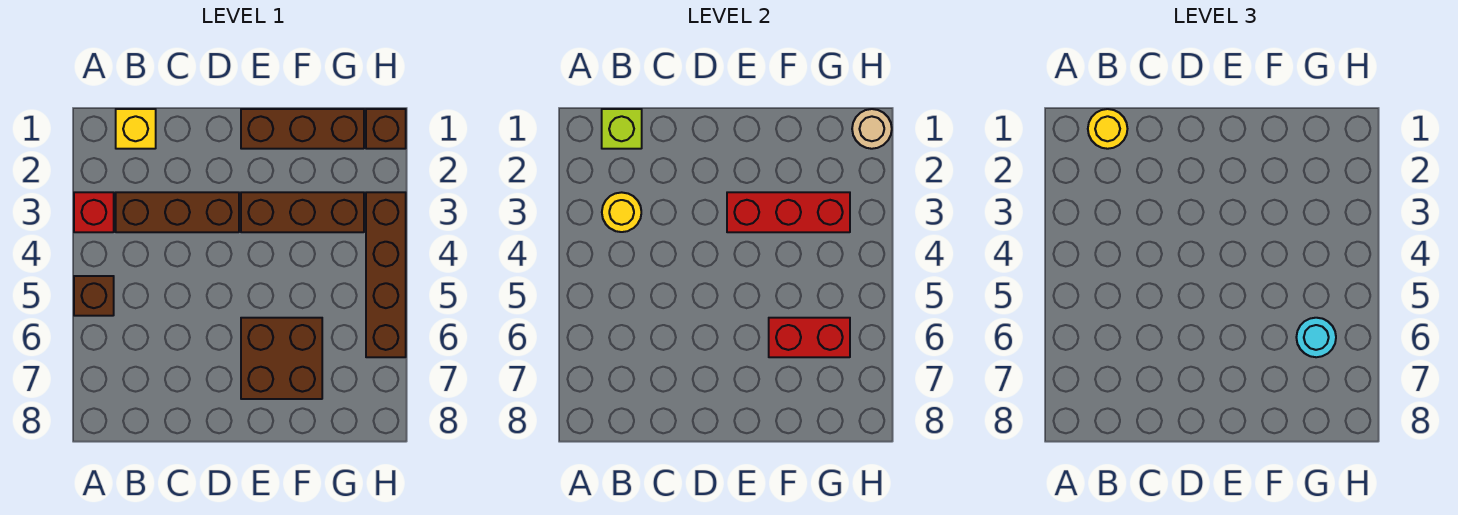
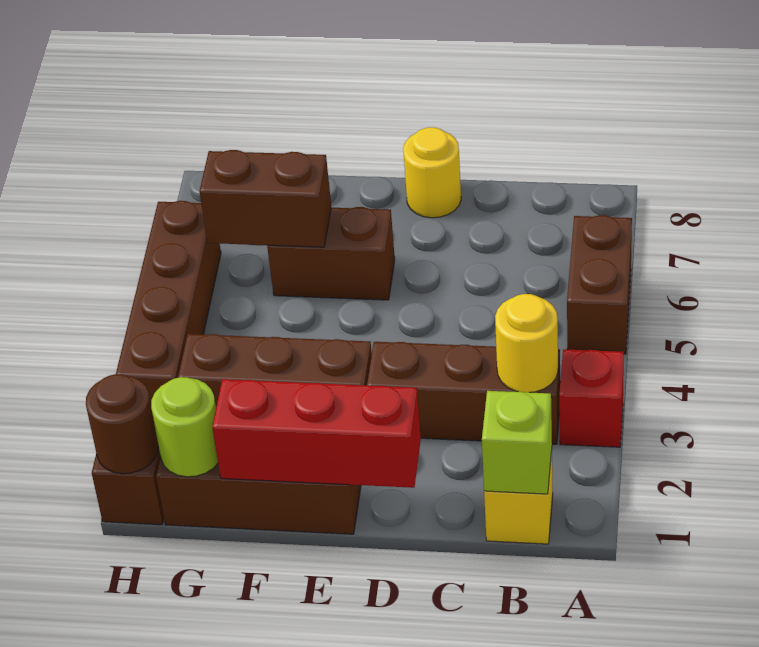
brown brick A5 level 1 -> brown brick A5:A6 level 1
yellow round brick B1 level 3 -> yellow round brick D8 level 1
red brick E3:G3 level 2 -> red brick D1:F1 level 2
brown brick E6:F7 level 1 -> brown brick E6:F6 level 1
red brick F6:G6 level 2 -> brown brick F6:G6 level 2
none -> lime round brick G1 level 2
cyan round brick G6 level 3 -> none
tan round brick H1 level 2 -> brown round brick H1 level 2

